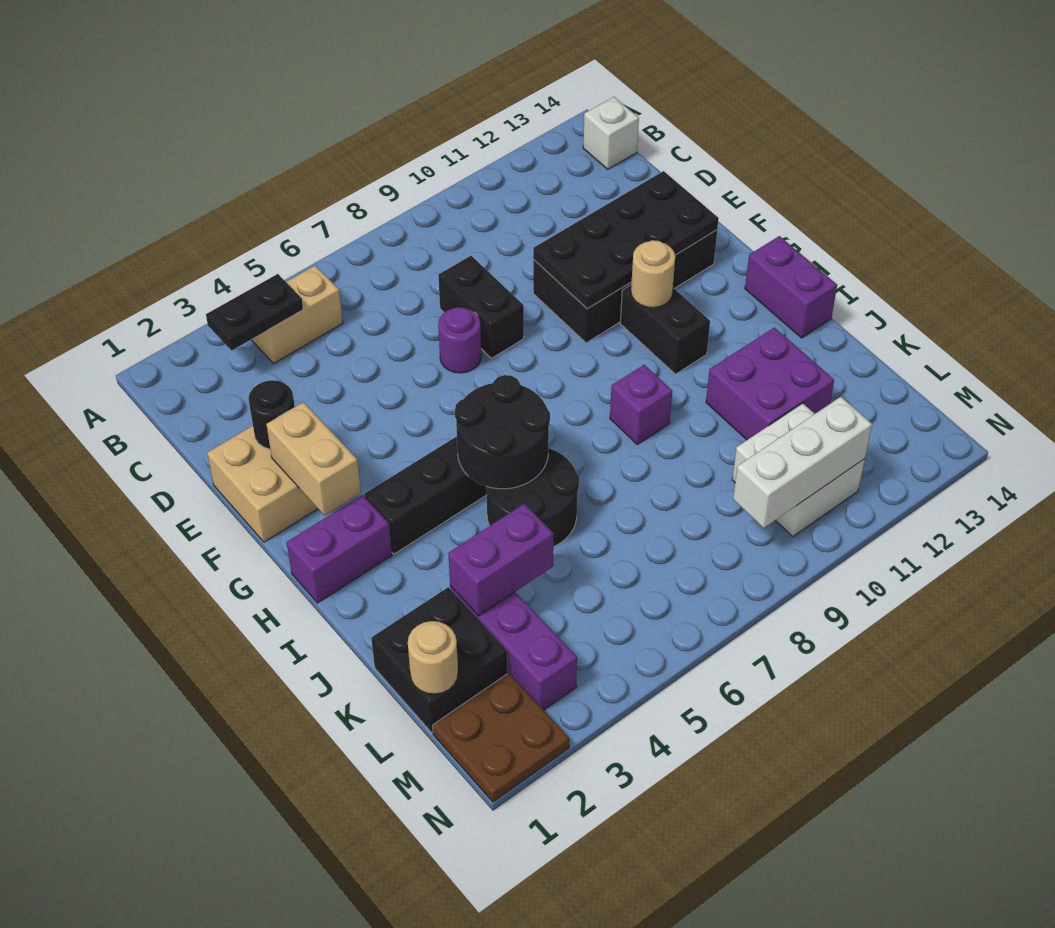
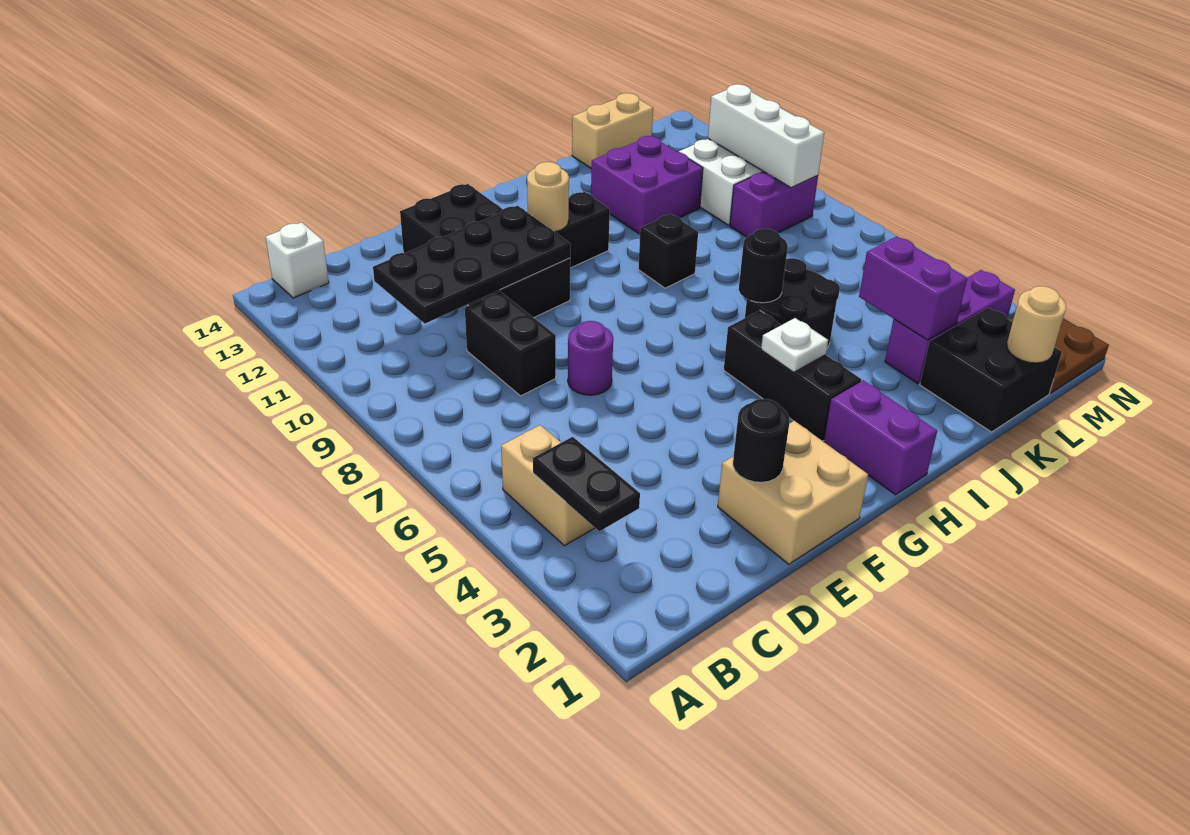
black brick D8:E8 level 1 -> black brick D8:D9 level 1
black plate E10:F13 level 2 -> black plate C10:F11 level 2
tan brick F2:G2 level 2 -> tan brick K14:L14 level 1
none -> white plate H4 level 2
black round brick H5:I6 level 2 -> black round brick I6 level 2
purple brick H14:I14 level 1 -> purple brick L9:M9 level 1
purple brick I9 level 1 -> black brick I9 level 1

